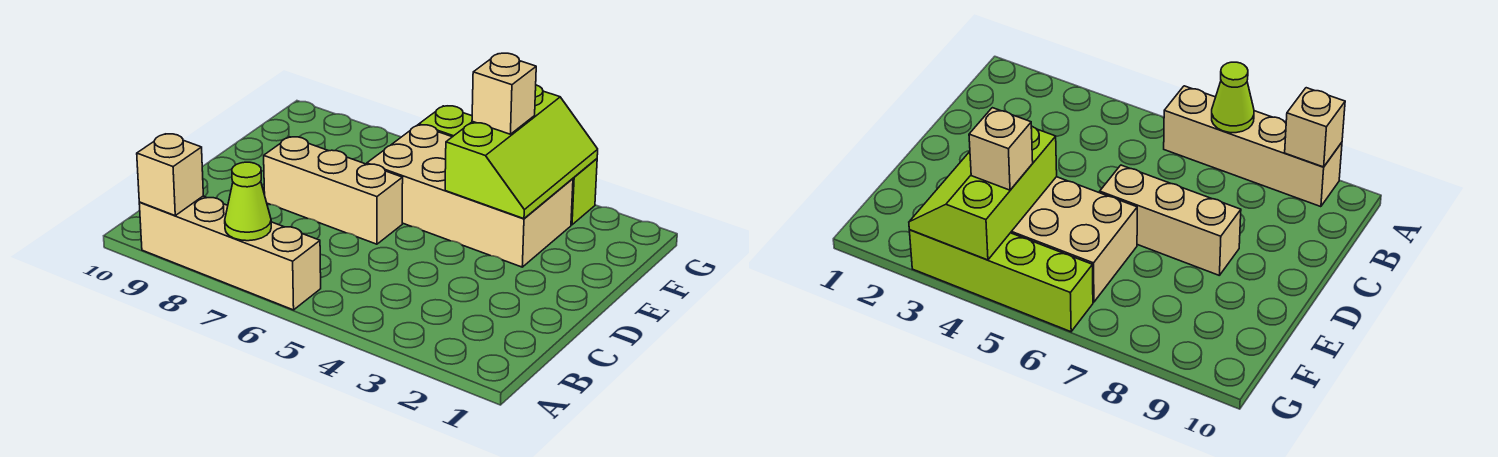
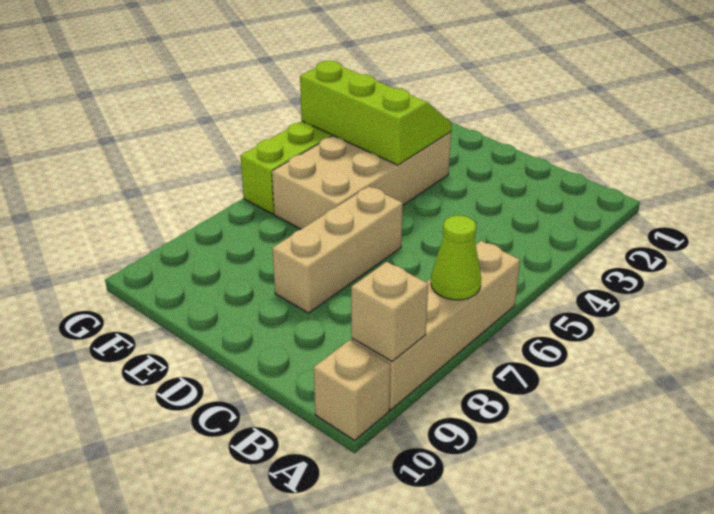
tan brick F4 level 3 -> tan brick A10 level 1

